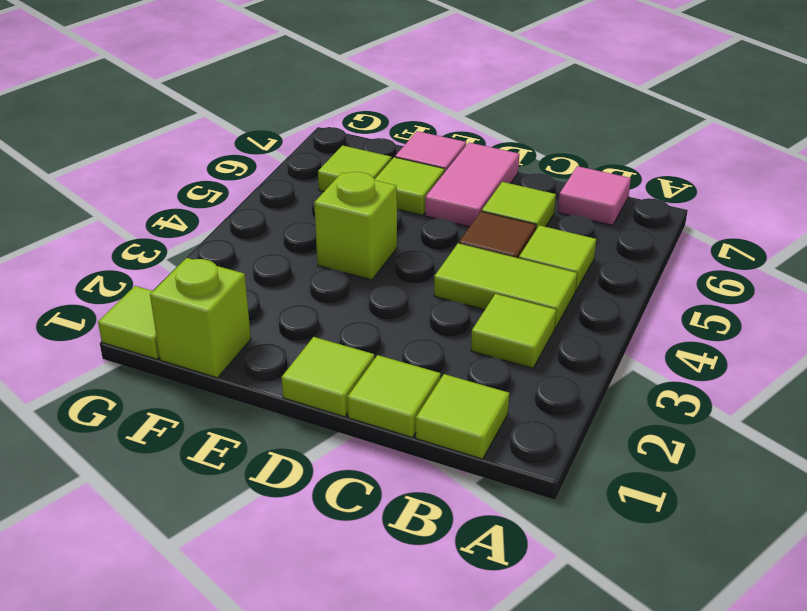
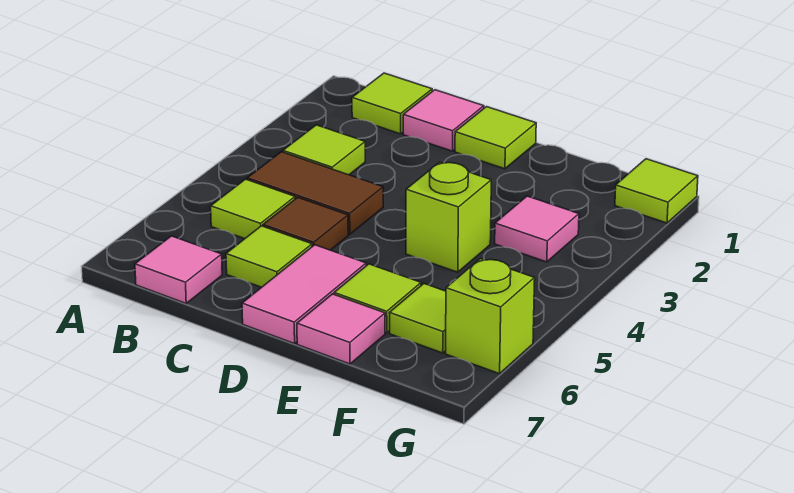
lime tile B4:C4 level 1 -> brown tile B4:C4 level 1
lime tile C1 level 1 -> pink tile C1 level 1
lime brick F1 level 1 -> lime brick G6 level 1
none -> pink tile F3 level 1

